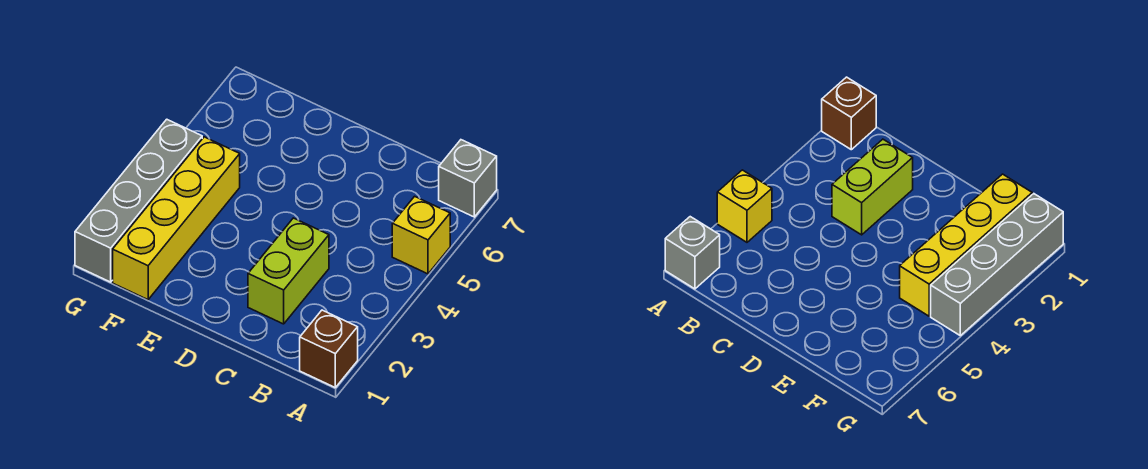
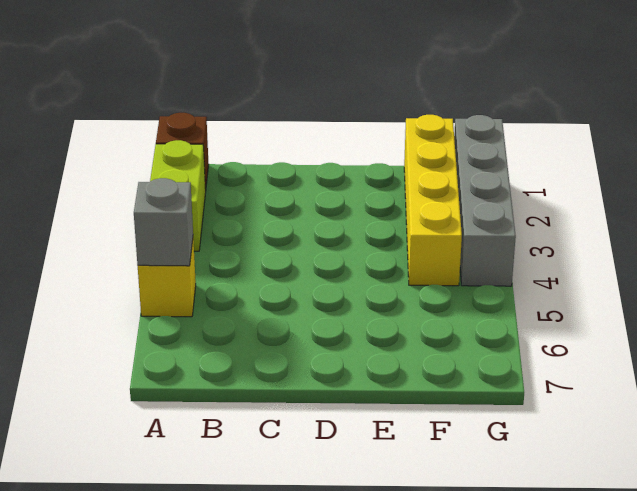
grey brick A7 level 1 -> grey brick A5 level 2
lime brick C2:C3 level 1 -> lime brick A2:A3 level 1

